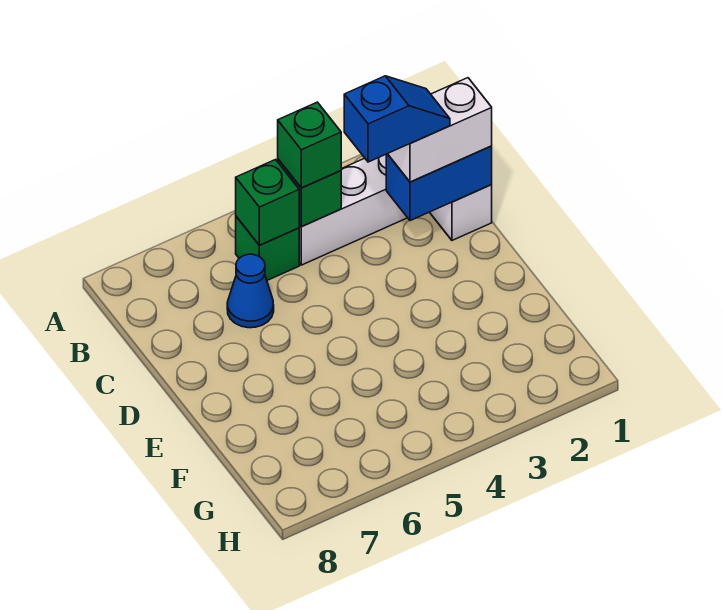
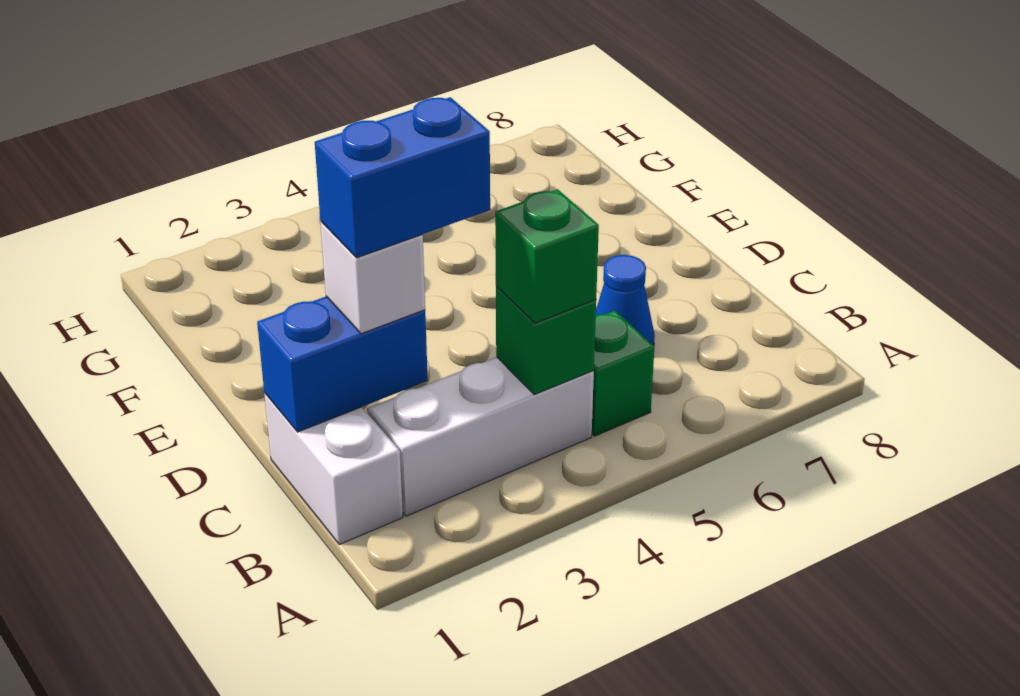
green brick B5 level 2 -> none
white brick C1:C2 level 3 -> white brick C2 level 3
blue slope C2:C3 level 4 top 3 -> blue brick C2:C3 level 4

